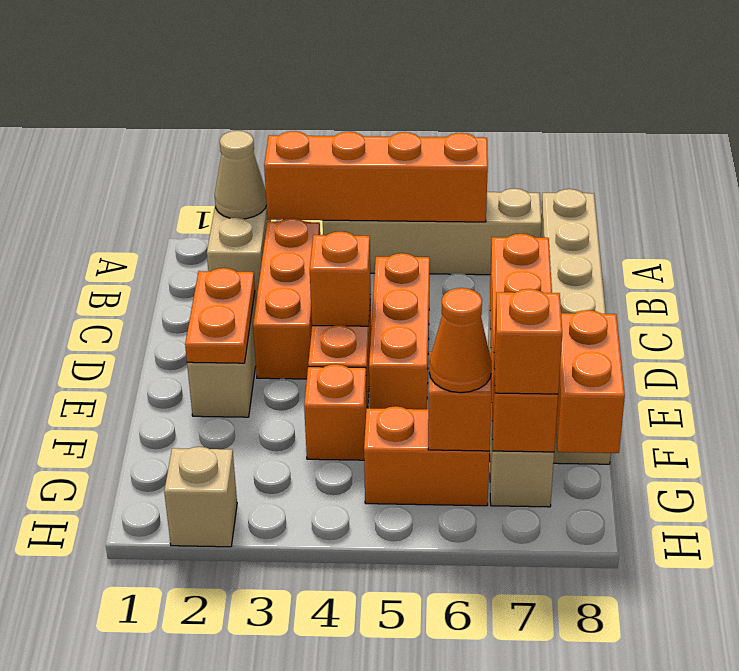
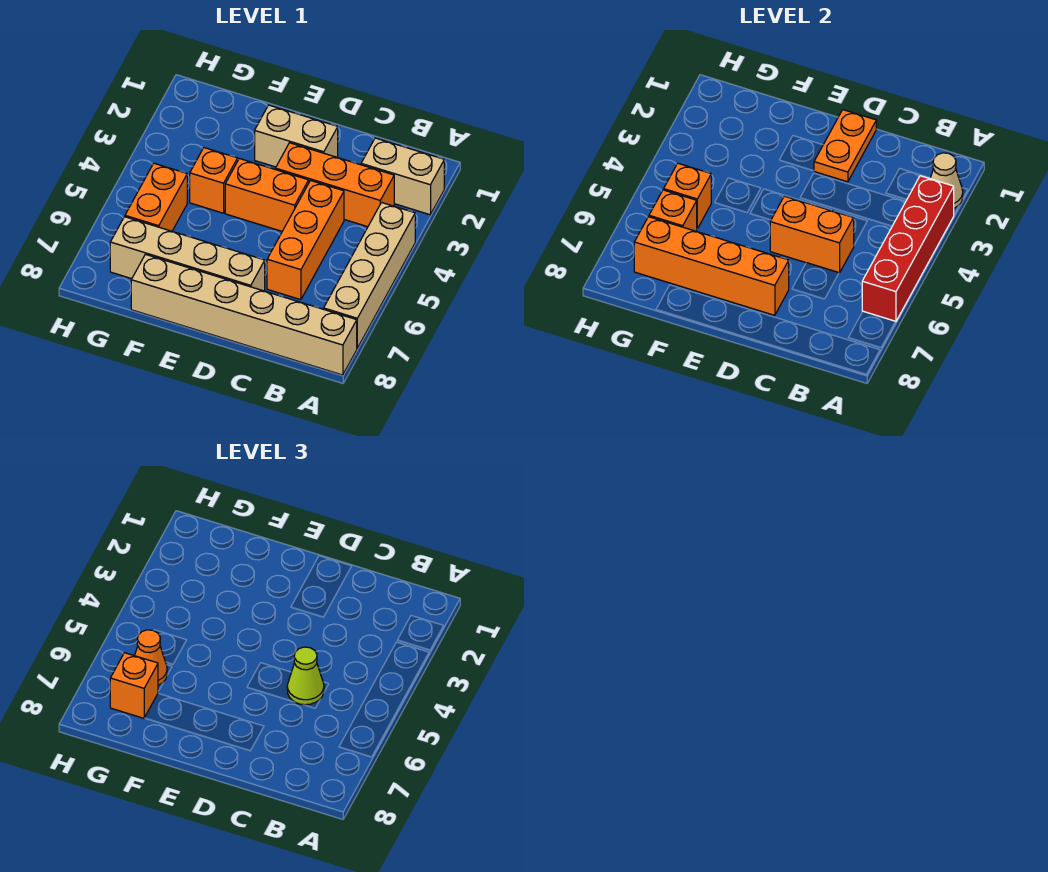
orange brick A3:A6 level 2 -> red brick A3:A6 level 2
orange brick C5:E5 level 1 -> orange brick C4:C6 level 1
none -> lime cone C5 level 3
orange plate D2:E2 level 2 -> orange plate D1:D2 level 2
orange brick D4 level 2 -> orange brick G5 level 2
orange brick F8:G8 level 2 -> orange brick C5:D5 level 2
tan brick H2 level 1 -> none

